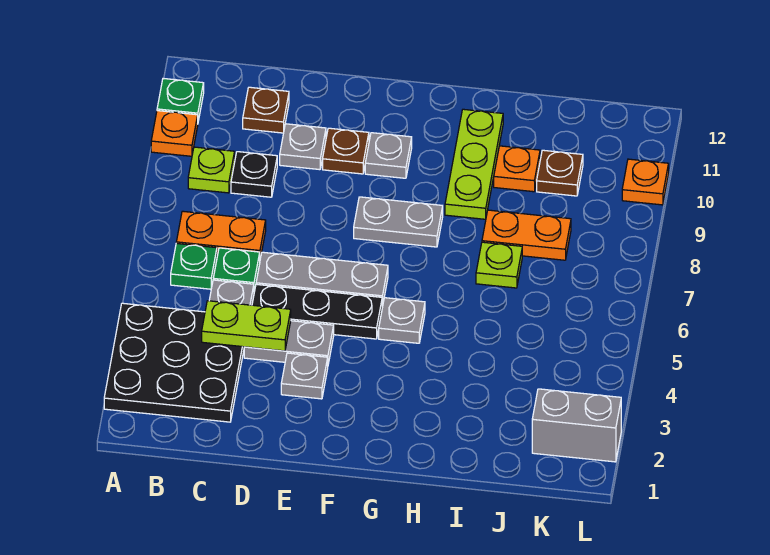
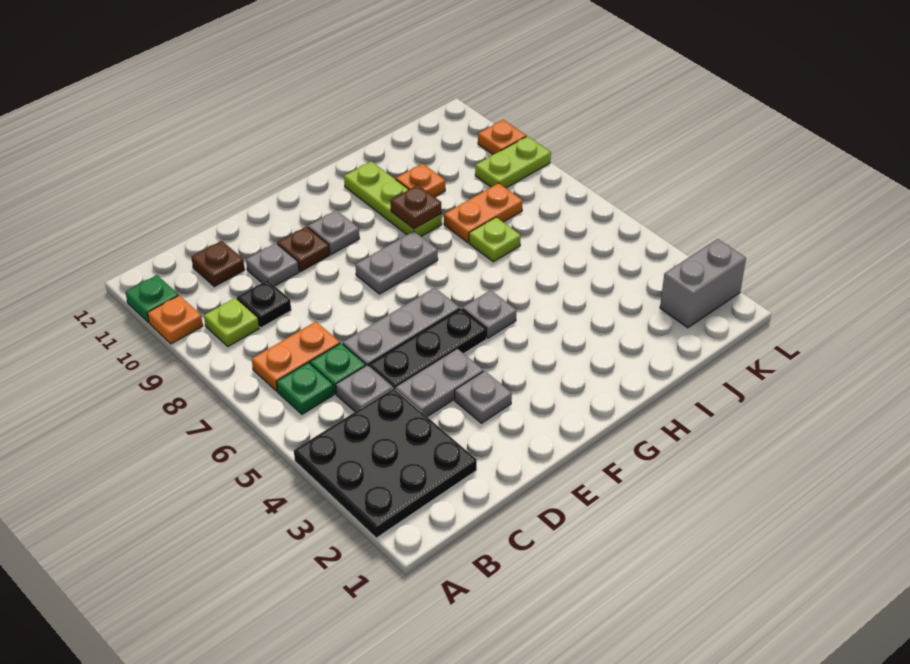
lime plate C4:D4 level 2 -> lime plate K9:L9 level 1
brown plate J10 level 1 -> brown plate H9 level 2

